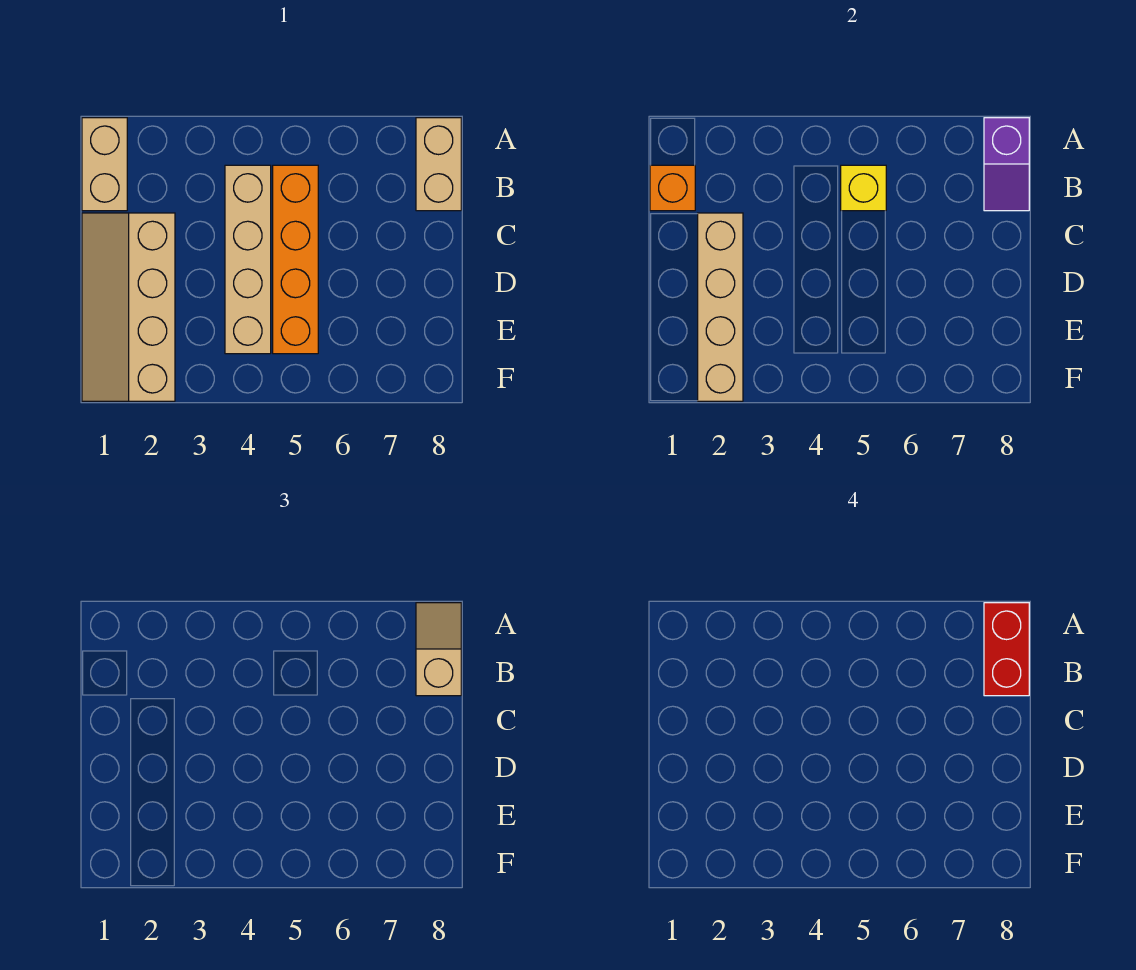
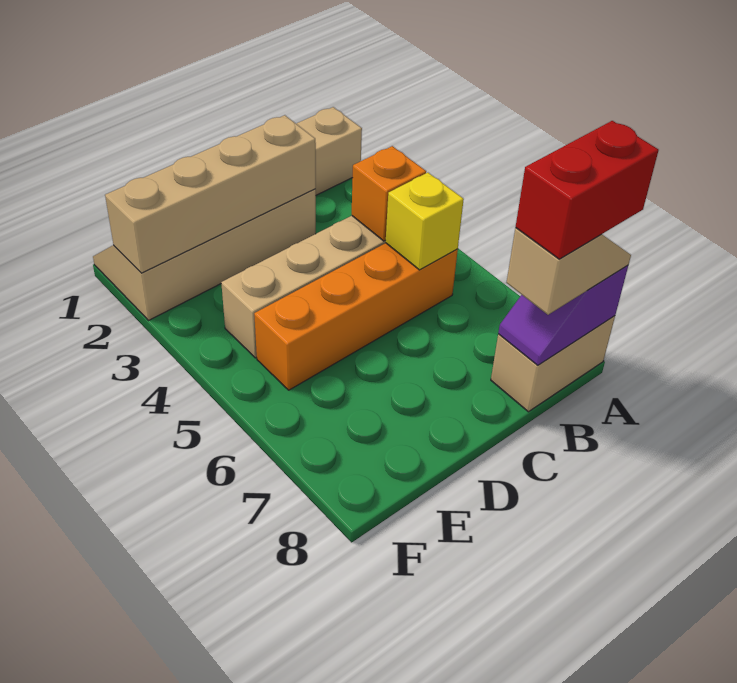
orange brick B1 level 2 -> orange brick B4 level 2

